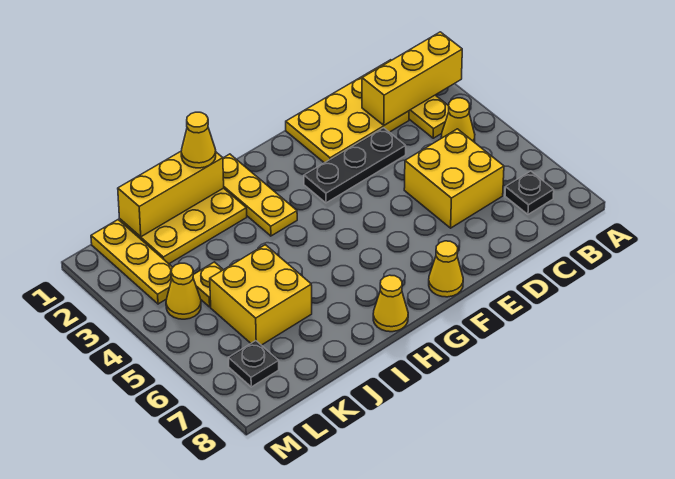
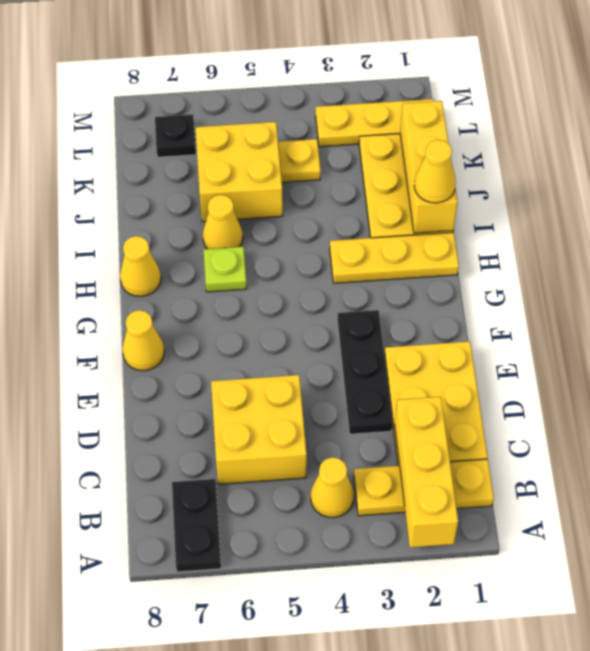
black plate B7 level 1 -> black plate A7:B7 level 1
none -> lime plate H6 level 1
yellow cone L4 level 1 -> yellow cone I6 level 1

